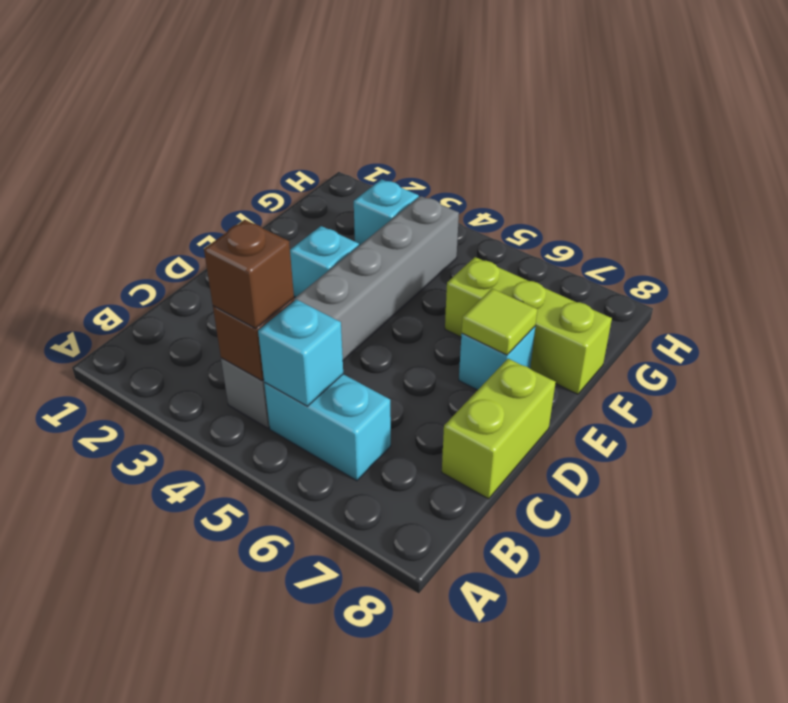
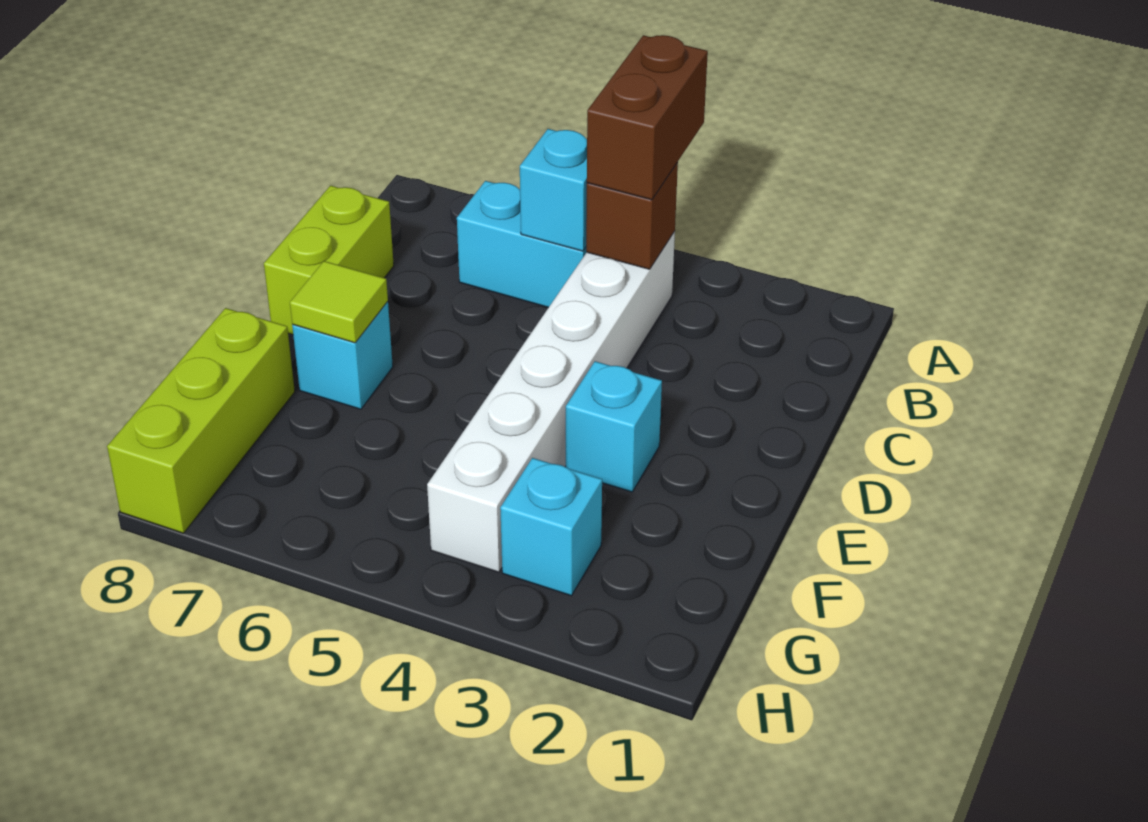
grey brick B4:G4 level 1 -> white brick B4:G4 level 1
brown brick B4 level 3 -> brown brick A4:B4 level 3
lime brick F6:F8 level 1 -> lime brick F8:H8 level 1

